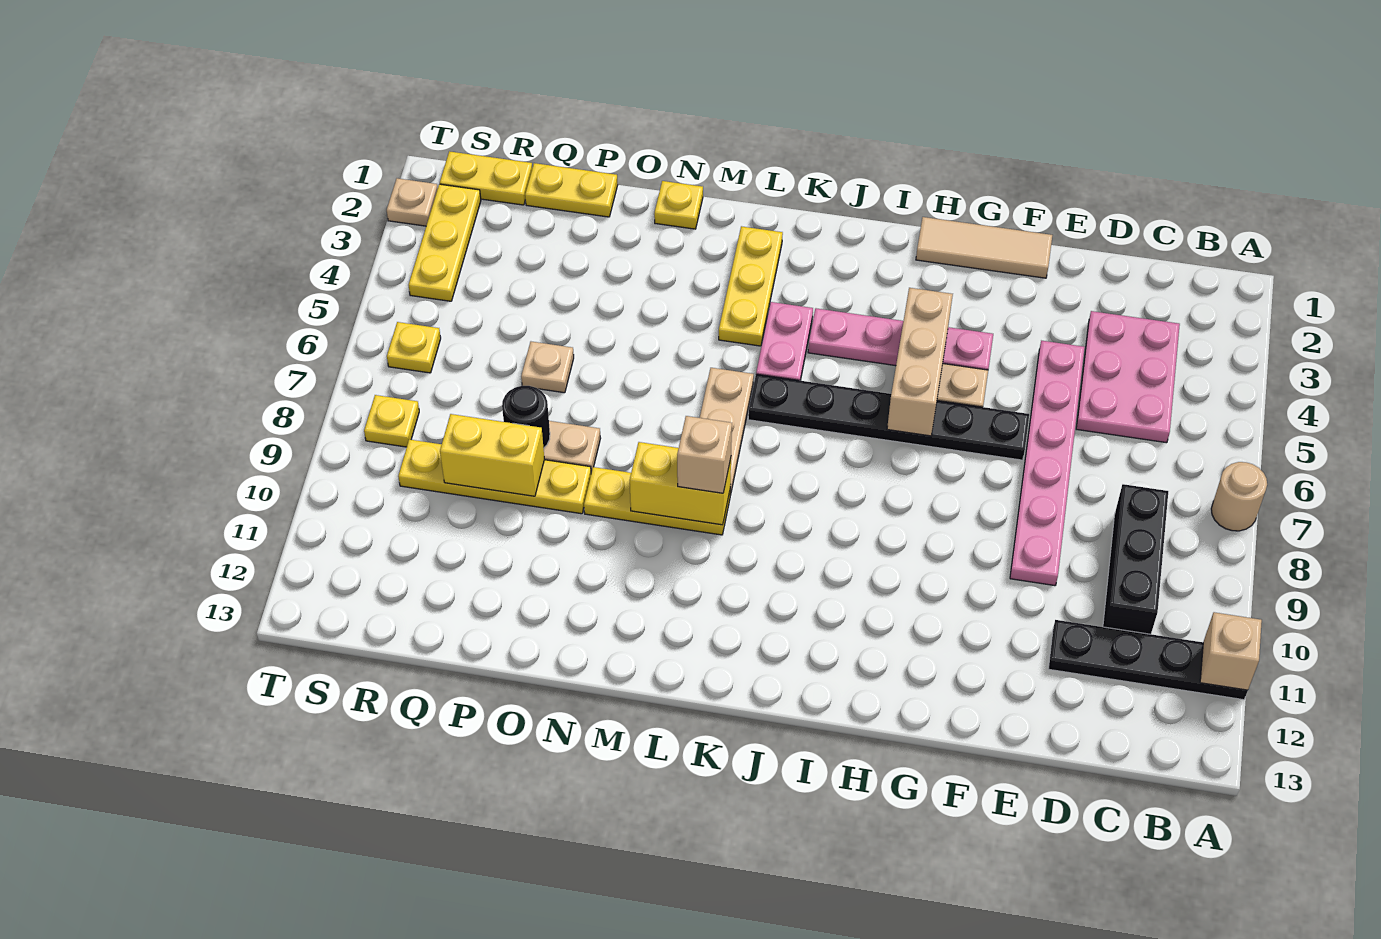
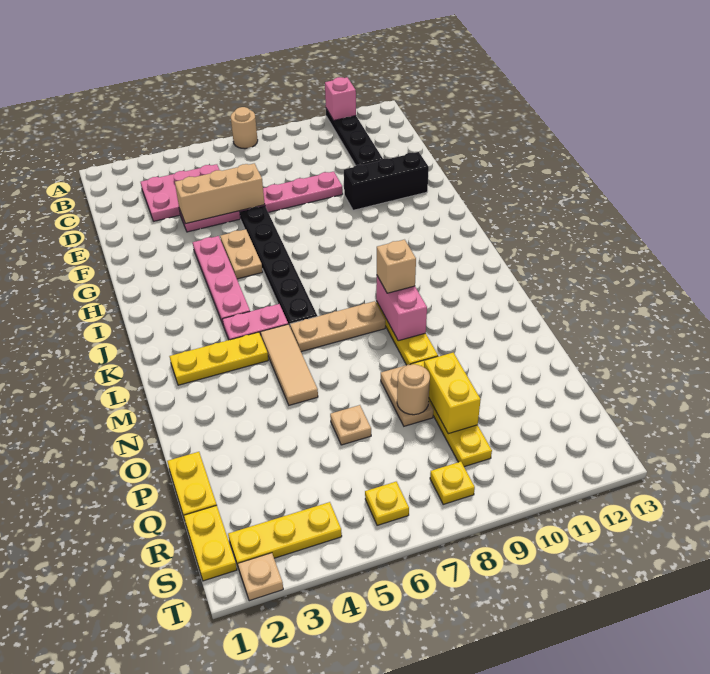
tan brick A11 level 2 -> pink brick A11 level 2
black brick C8:C10 level 1 -> black brick F10:F12 level 1
tan tile F1:H1 level 1 -> tan tile L5:N5 level 1
tan brick H4:H6 level 2 -> tan brick E4:E6 level 2
yellow brick L9:M9 level 2 -> pink brick L9:M9 level 2
yellow plate N1 level 1 -> none
black round brick P8 level 2 -> tan round brick P8 level 2

